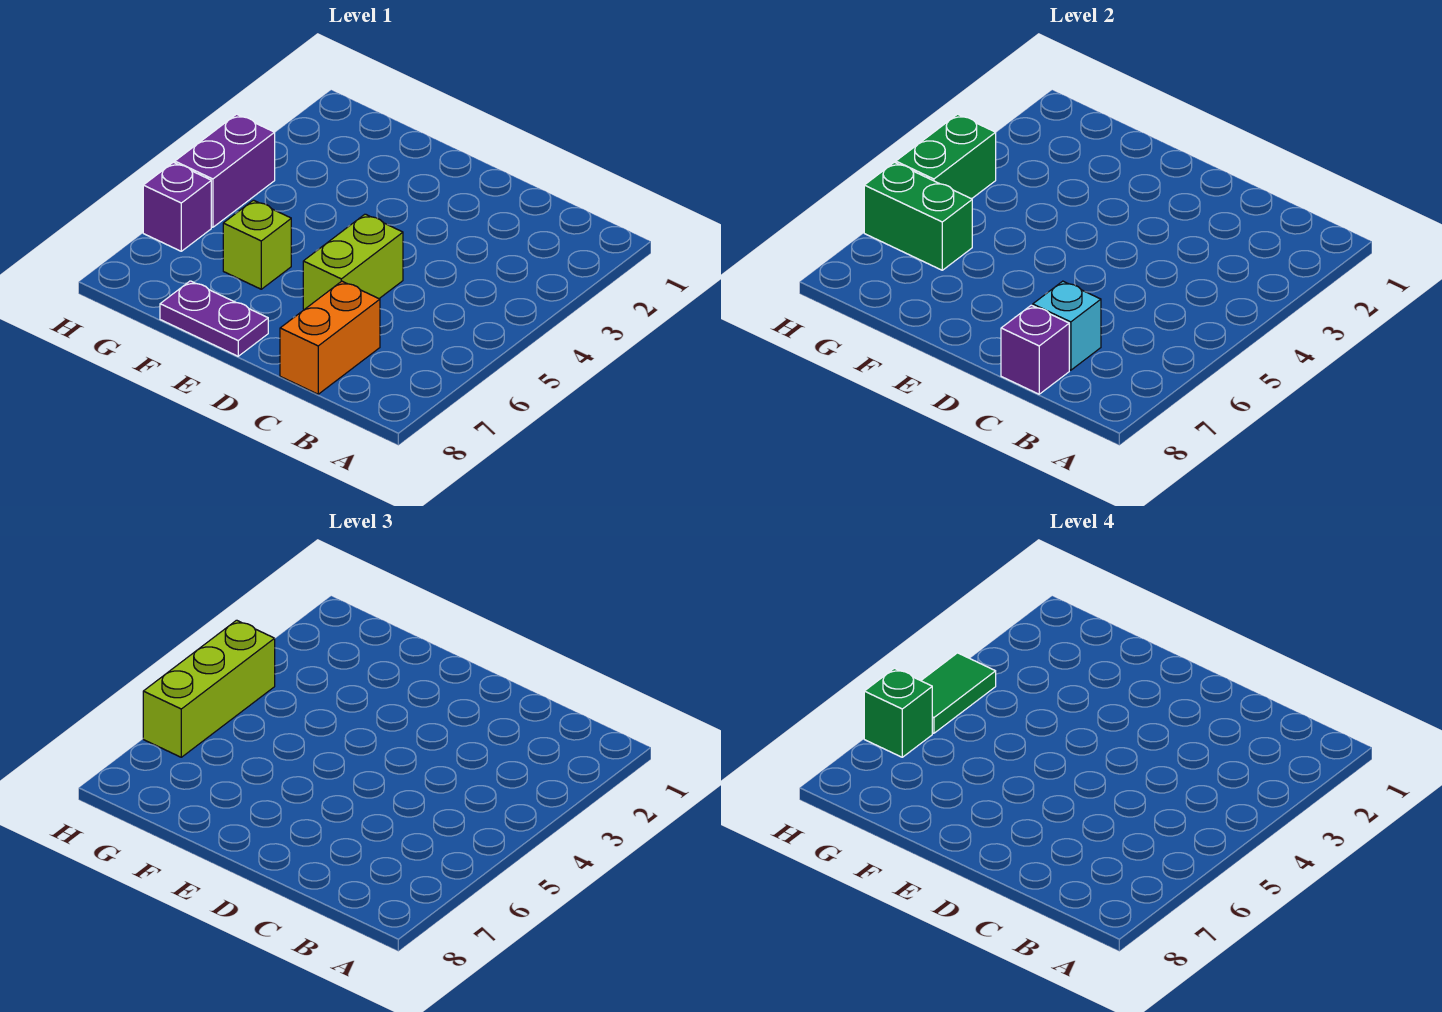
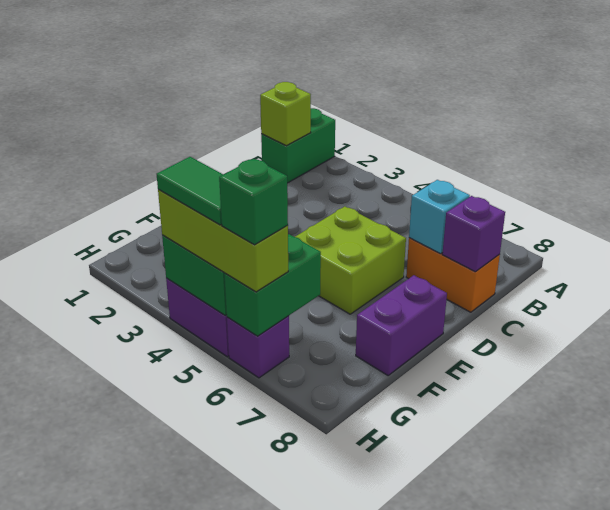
none -> green brick A1:B1 level 1
lime brick D5:D6 level 1 -> lime brick D5:E6 level 1
purple plate E8:F8 level 1 -> purple brick E8:F8 level 1
lime brick F6 level 1 -> lime brick B1 level 2

